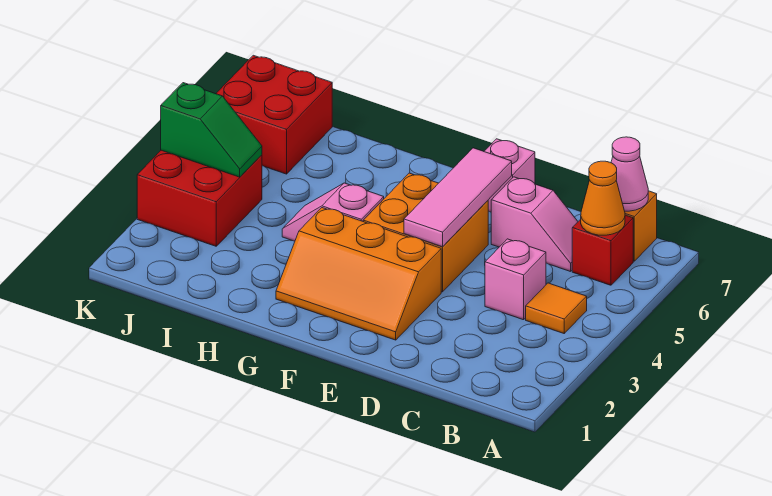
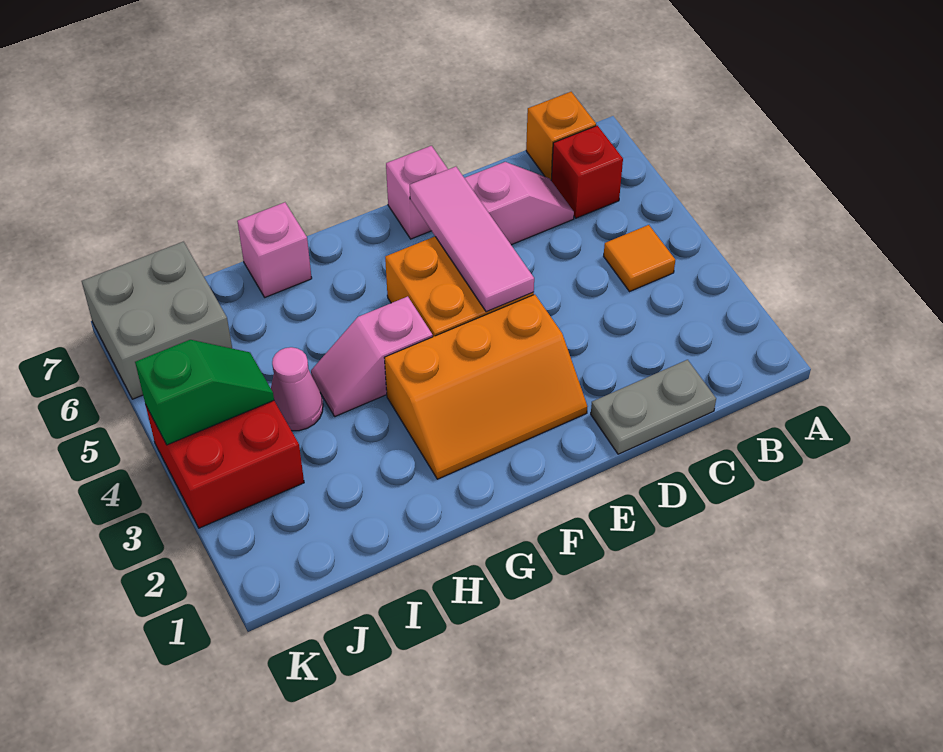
orange cone B6 level 2 -> none
pink cone B7 level 2 -> pink cone I4 level 1
none -> grey plate C1:D1 level 1
pink brick C4 level 1 -> pink brick H7 level 1
red brick J6:K7 level 1 -> grey brick J6:K7 level 1

